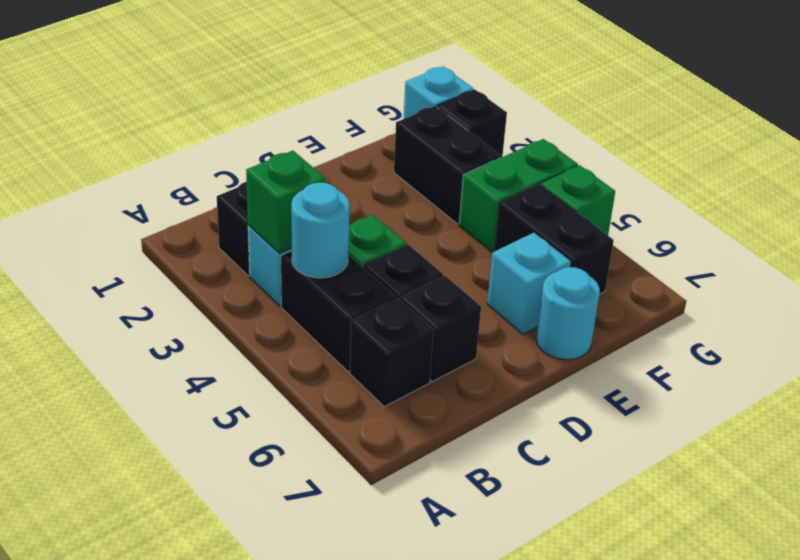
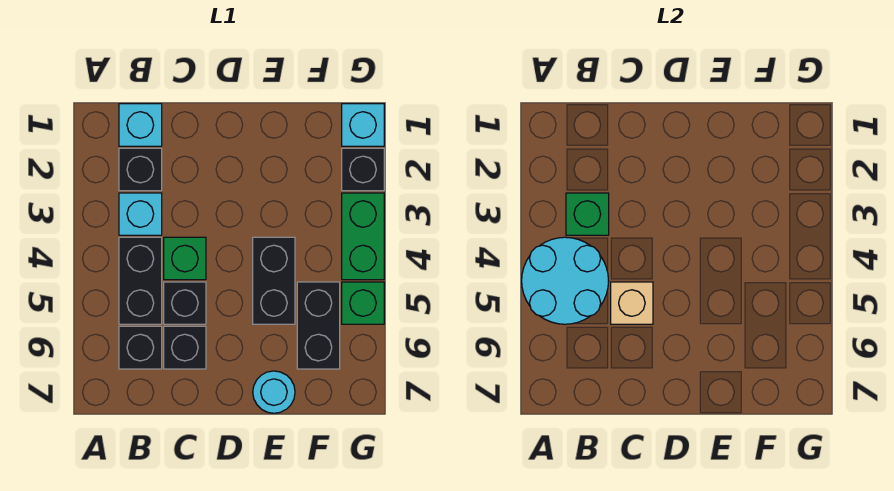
cyan round brick B4 level 2 -> cyan round brick A4:B5 level 2
none -> tan brick C5 level 2
cyan brick E6 level 1 -> cyan brick B1 level 1
black brick F2:F3 level 1 -> black brick E4:E5 level 1
green brick F4:G4 level 1 -> green brick G3:G4 level 1

